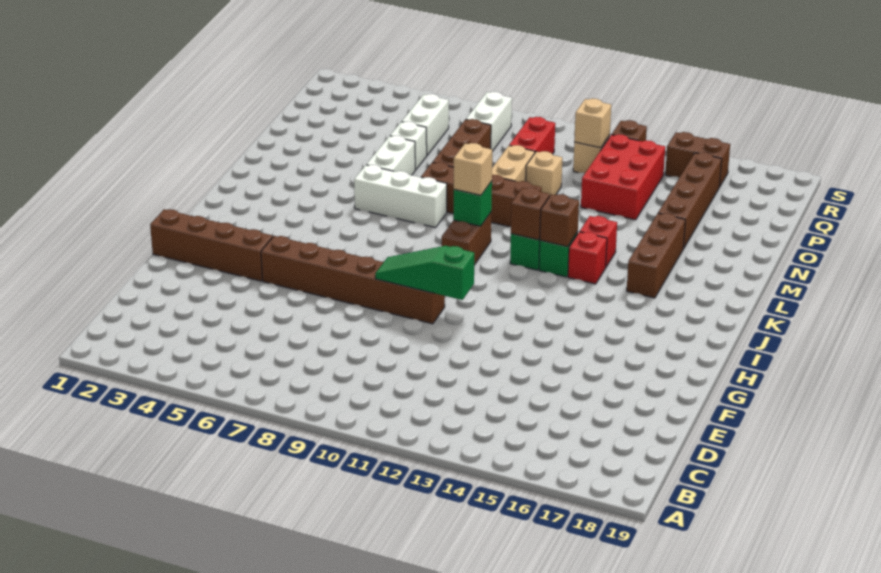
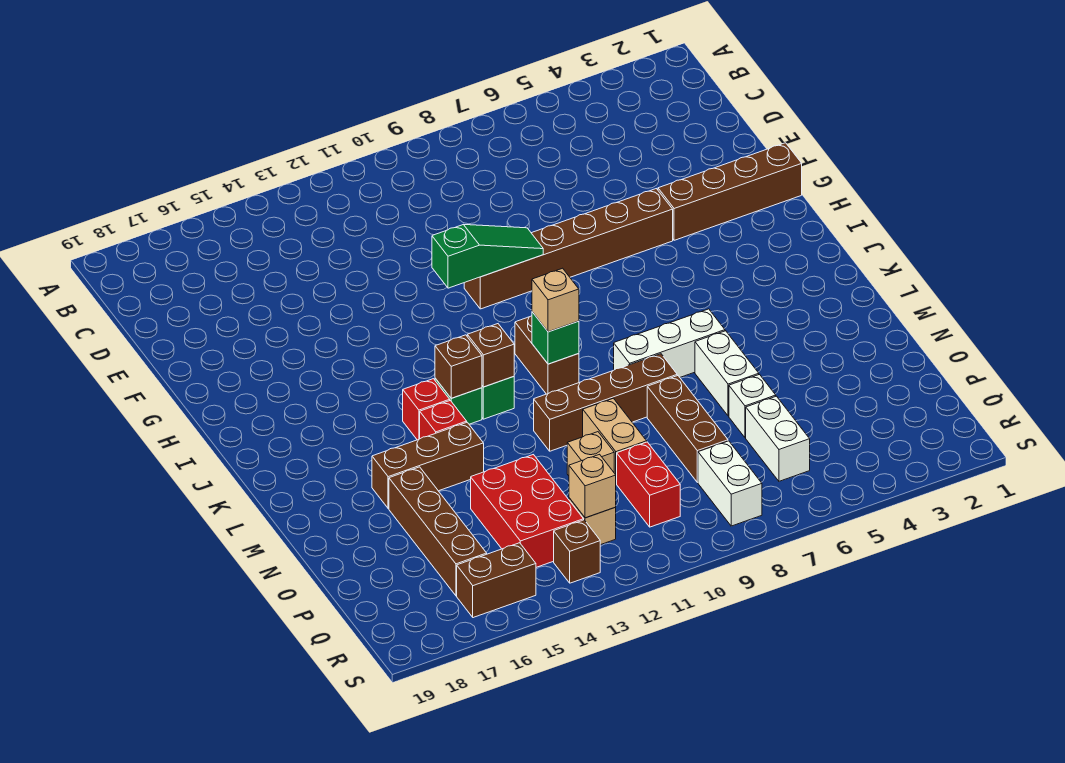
brown brick K16:M16 level 1 -> brown brick M14:M16 level 1

